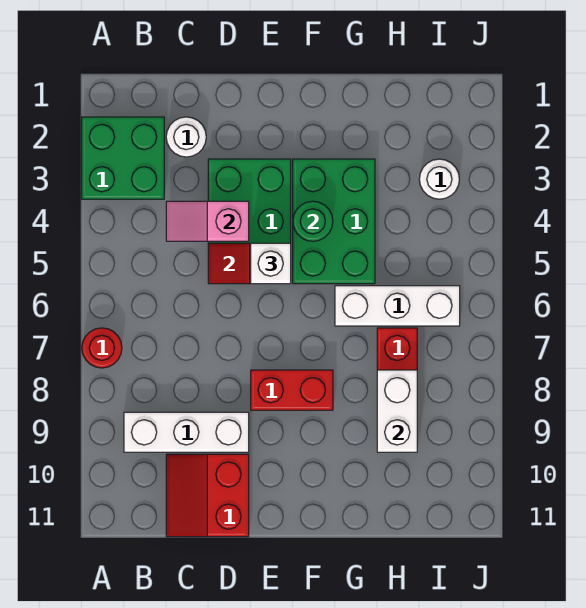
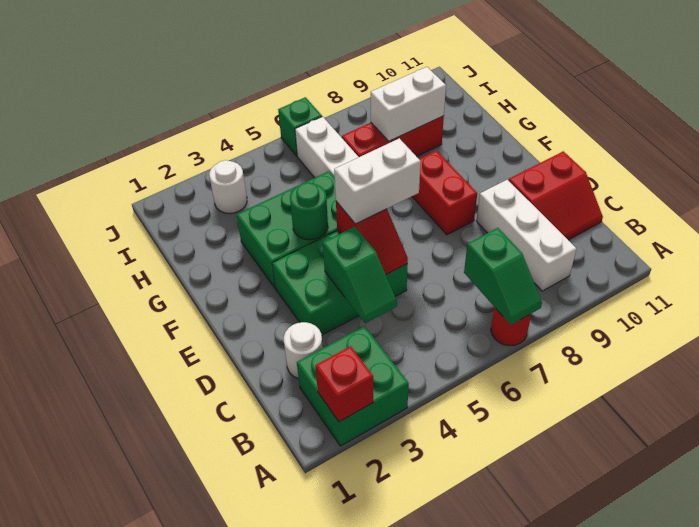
none -> red brick A2 level 2
none -> green slope A7:B7 level 2 top B
pink slope C4:D4 level 2 top D -> green slope C4:D4 level 2 top D
white brick E5 level 3 -> white brick E5:E6 level 3
none -> green brick J6 level 1

